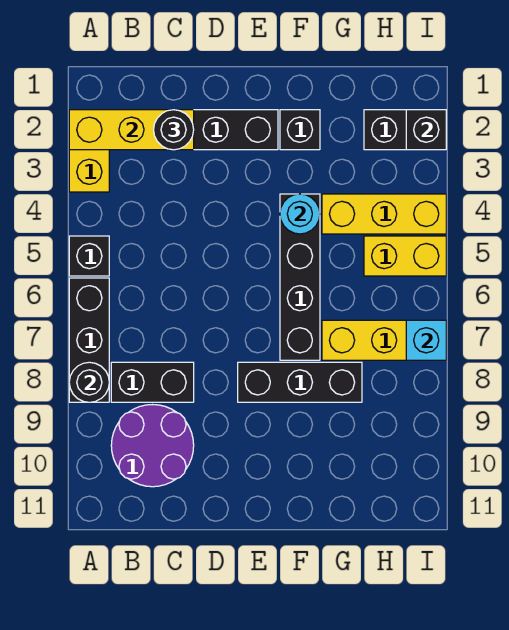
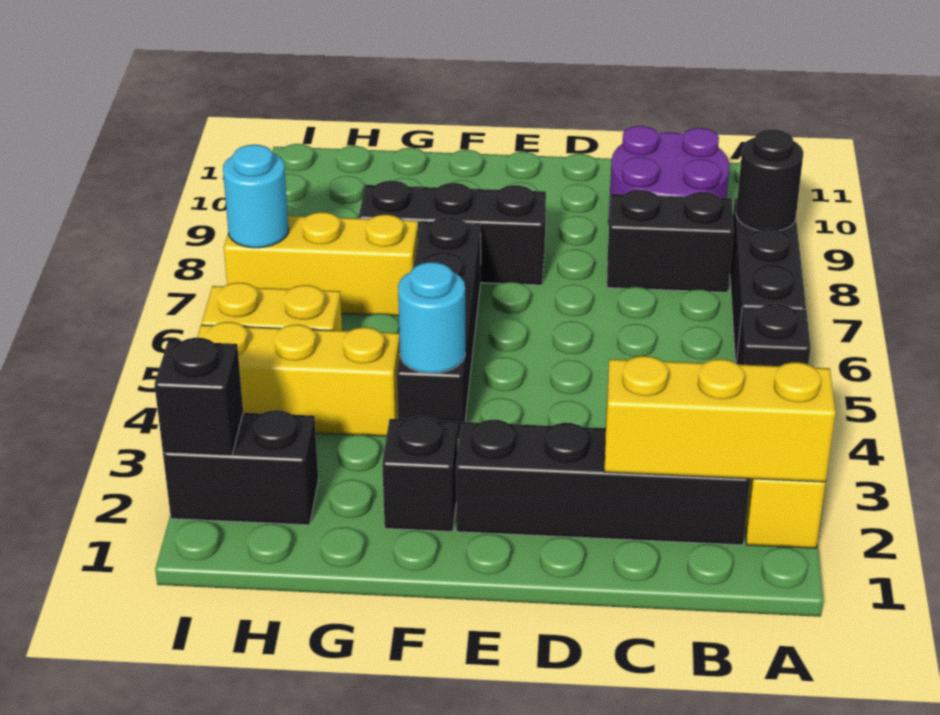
black round brick C2 level 3 -> none
cyan brick I7 level 2 -> cyan round brick I7 level 2

